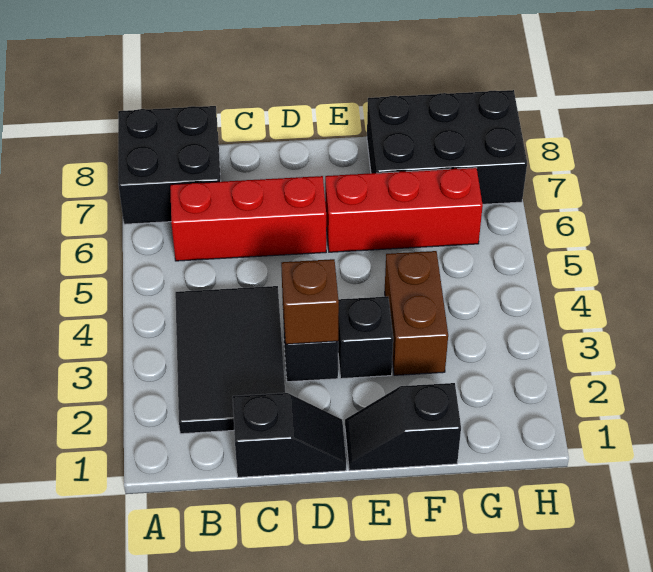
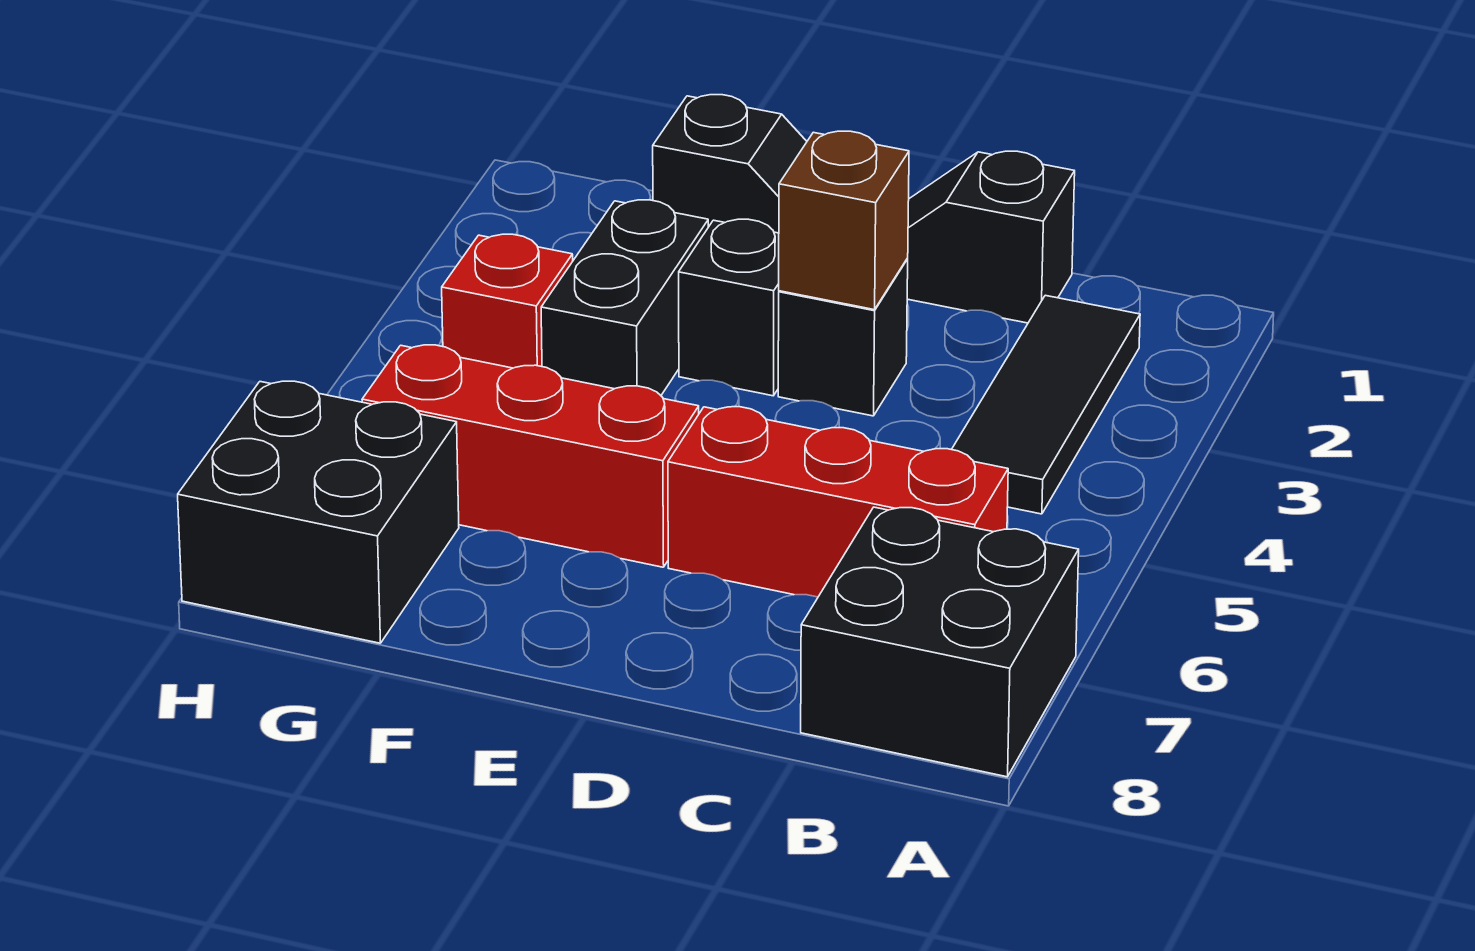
black tile B2:C4 level 1 -> black tile B2:B4 level 1
brown brick F3:F4 level 1 -> black brick F3:F4 level 1
black brick F7:H8 level 1 -> black brick G7:H8 level 1
none -> red brick G4 level 1

